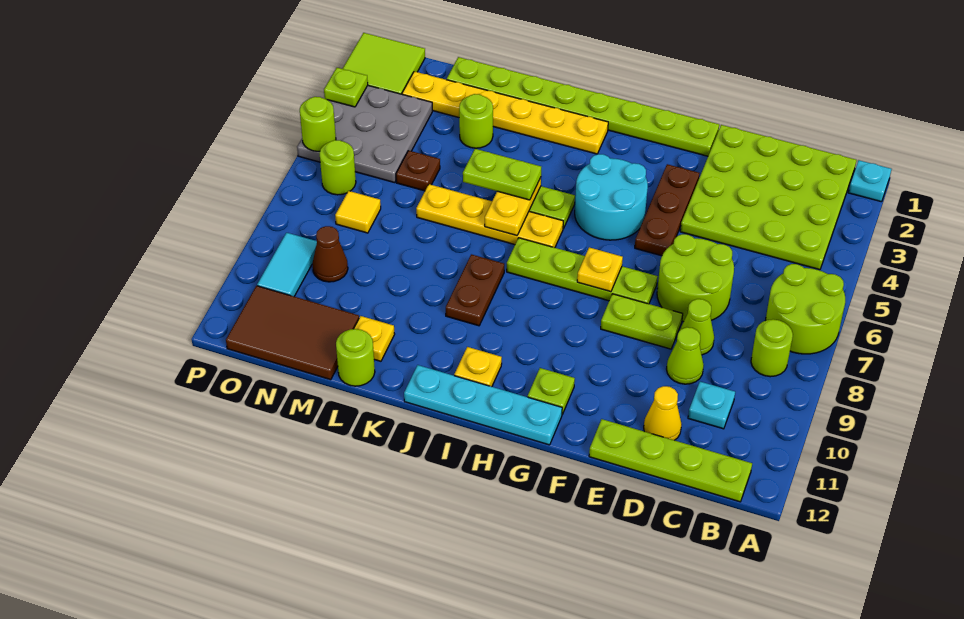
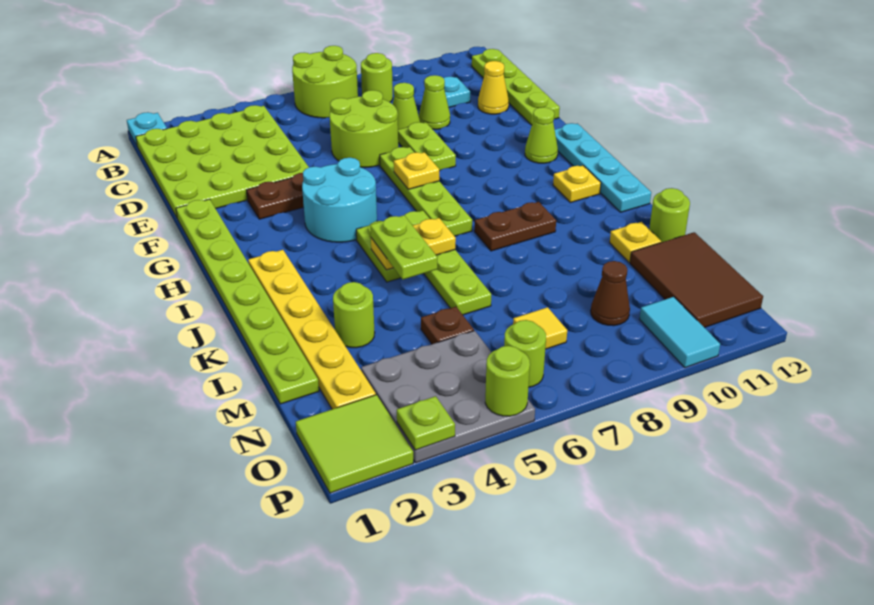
lime plate G11 level 1 -> lime cone G11 level 1
yellow plate I6:L6 level 1 -> lime plate I6:L6 level 1
cyan tile O9:O10 level 1 -> cyan tile O10:P10 level 1

